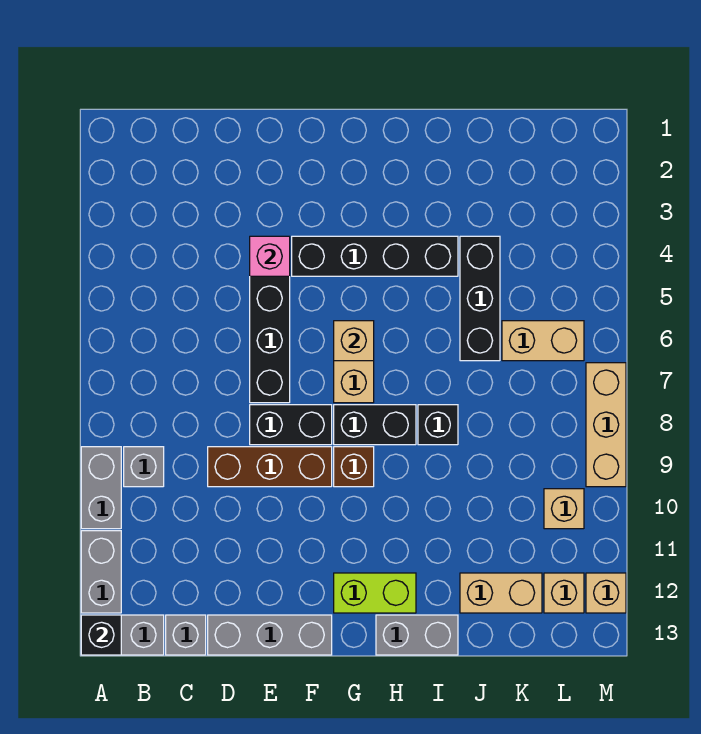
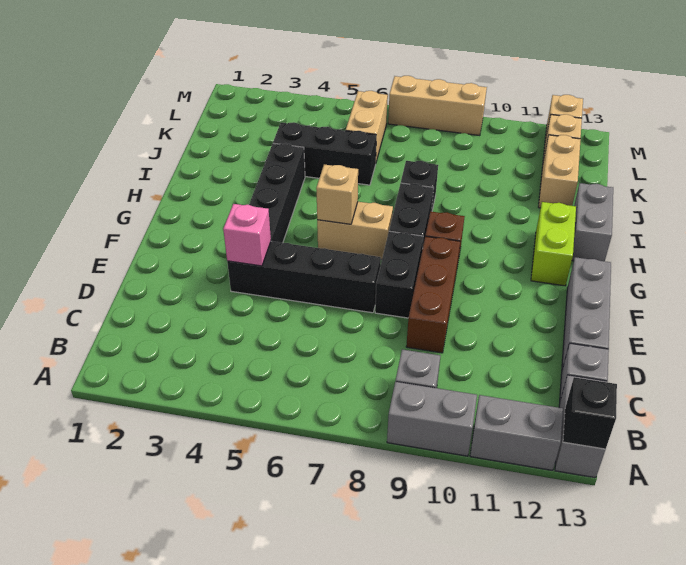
tan brick L10 level 1 -> none

